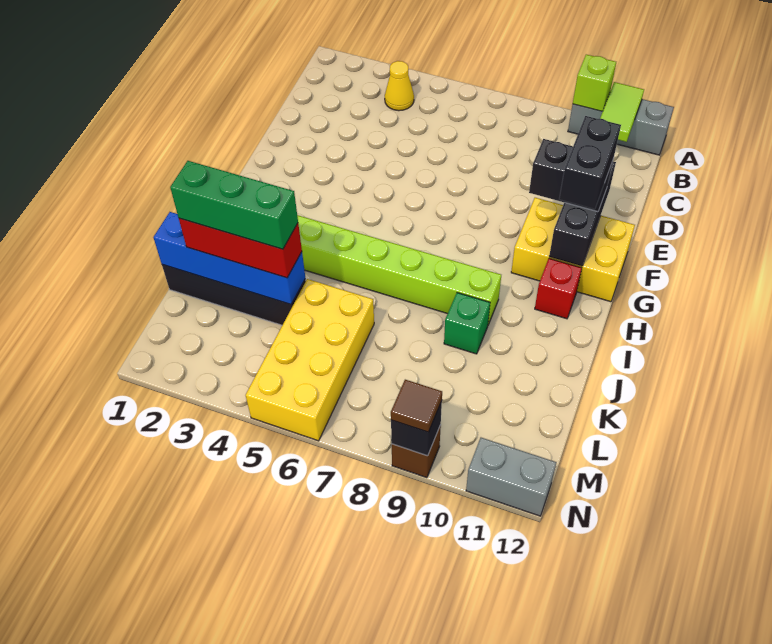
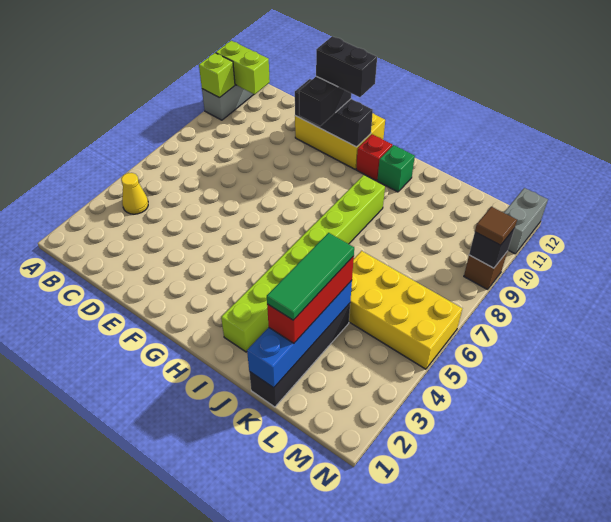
lime tile A11:B11 level 2 -> lime brick A11:B11 level 2
yellow brick F10:G12 level 1 -> yellow brick E11:G12 level 1
green brick J9 level 1 -> green brick I11 level 1
green brick K2:K4 level 4 -> green tile K2:K4 level 4

